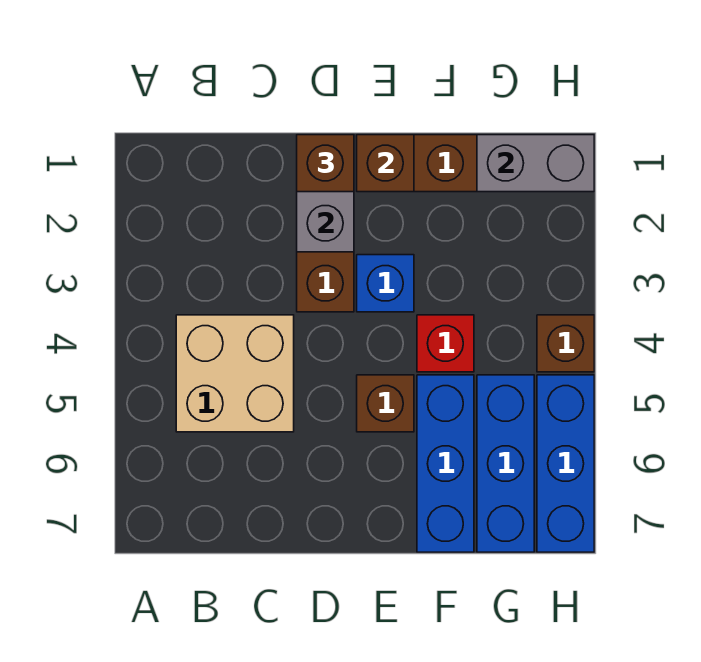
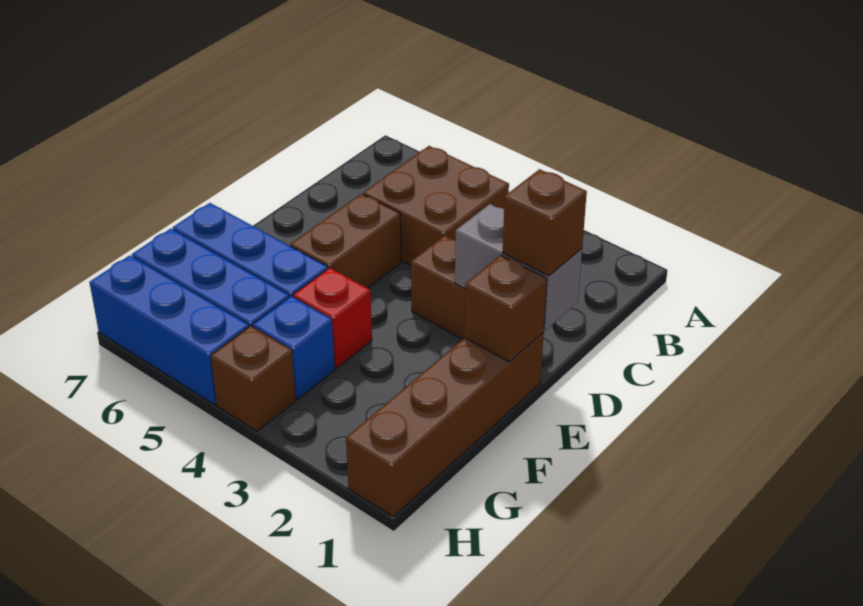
tan brick B4:C5 level 1 -> brown brick B4:C5 level 1
blue brick E3 level 1 -> blue brick G4 level 1
brown brick E5 level 1 -> brown brick D5:E5 level 1
grey brick G1:H1 level 2 -> none

